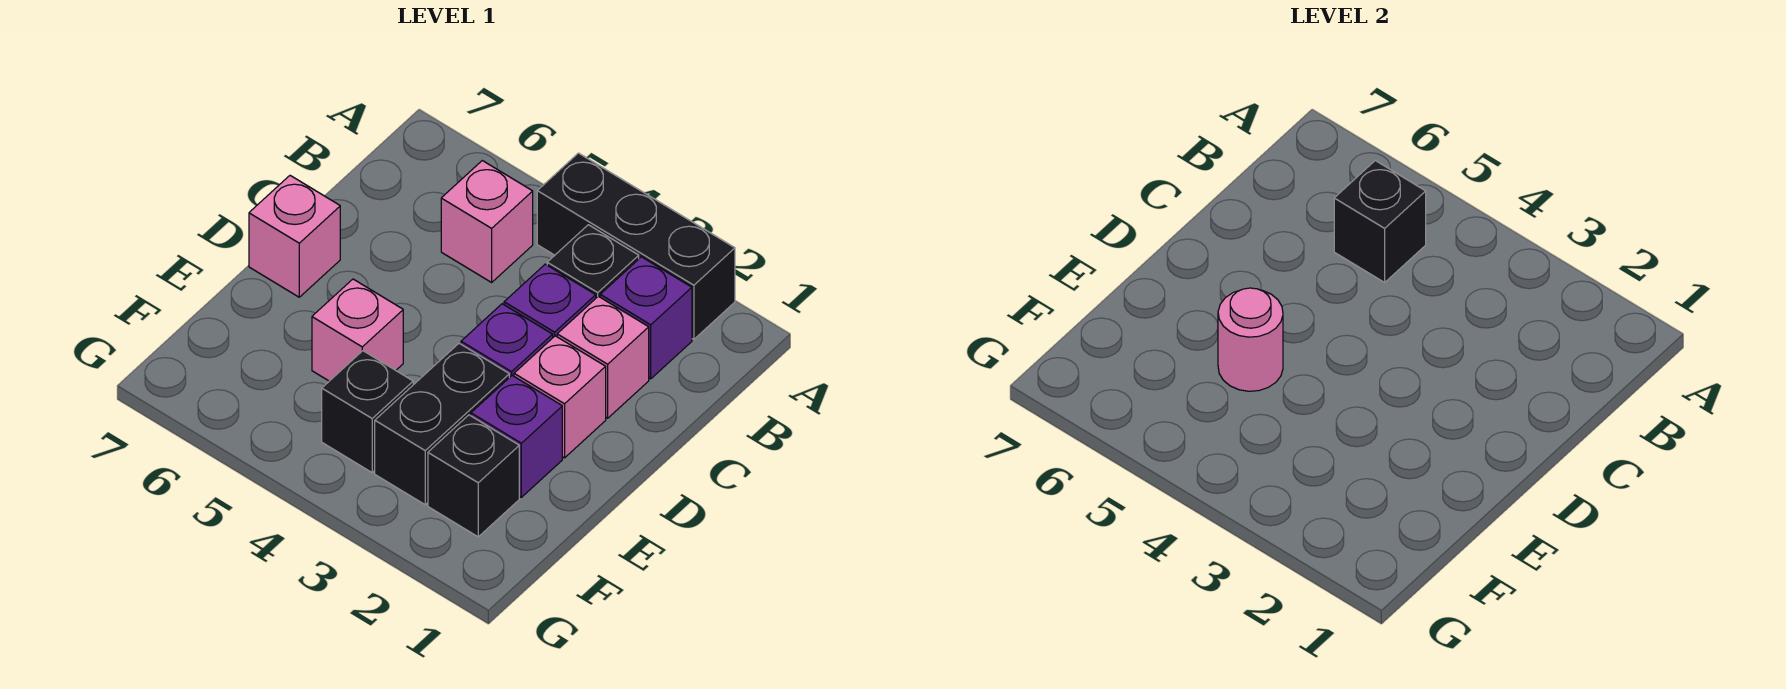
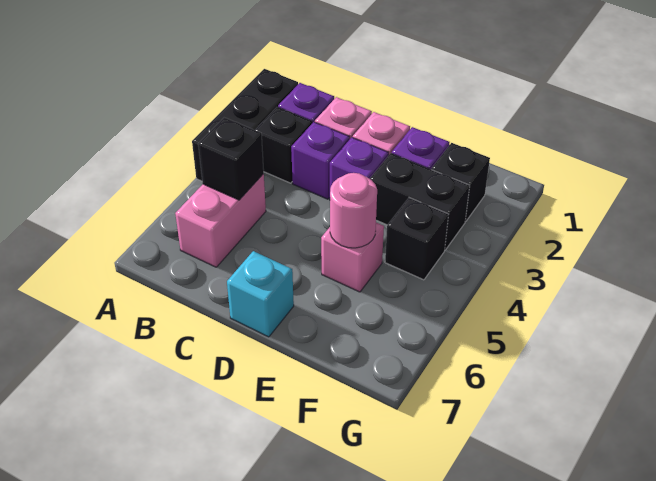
pink brick B5 level 1 -> pink brick B5:B6 level 1
pink brick D7 level 1 -> cyan brick D7 level 1

